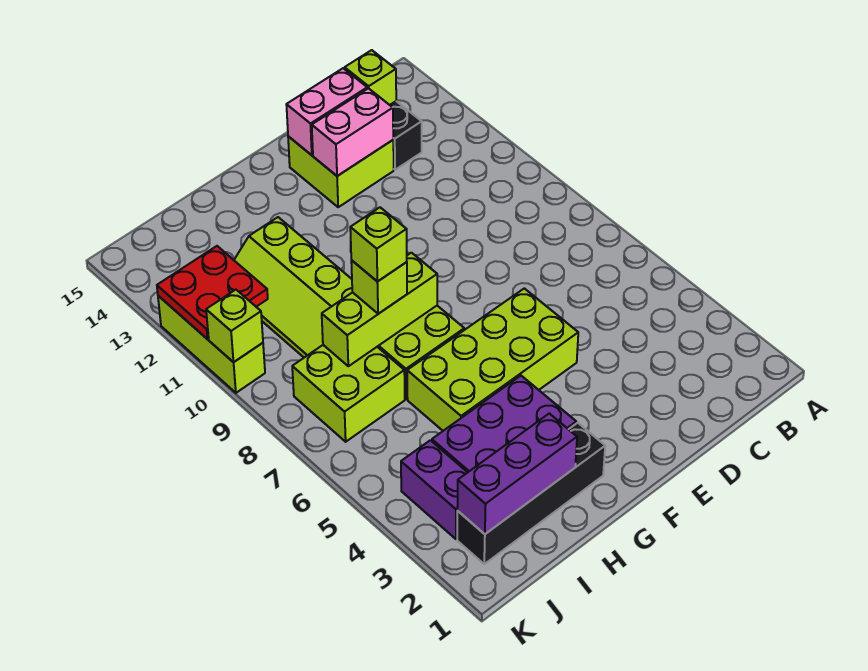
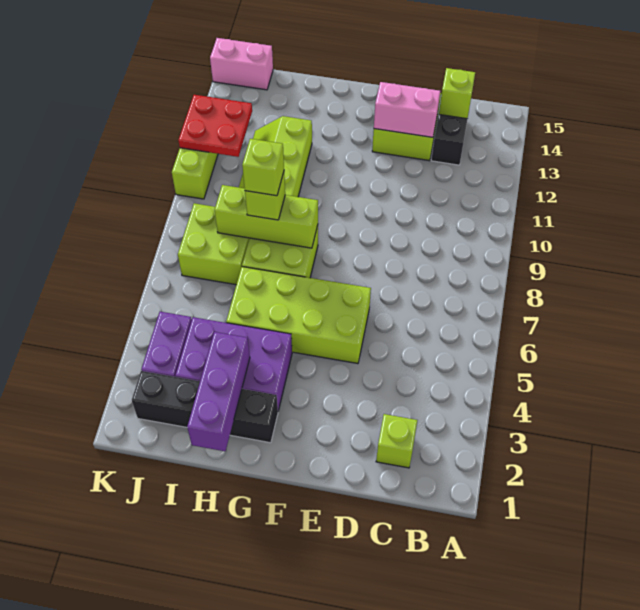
pink brick D14:E14 level 2 -> pink brick J15:K15 level 1
purple brick H2:J2 level 2 -> purple brick H1:H3 level 2
lime brick K10 level 2 -> lime brick C2 level 1

